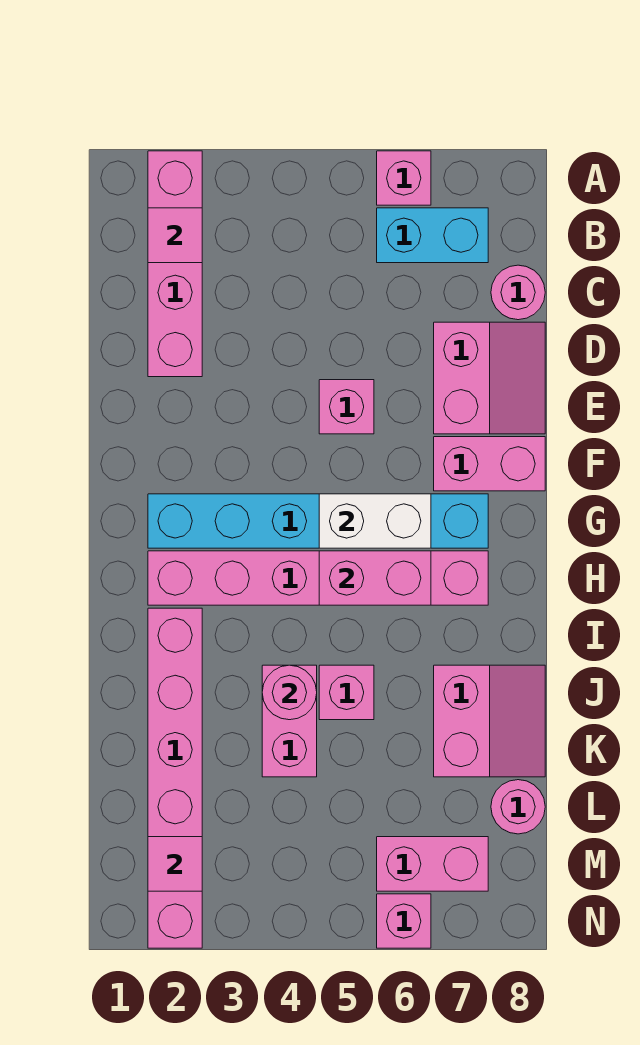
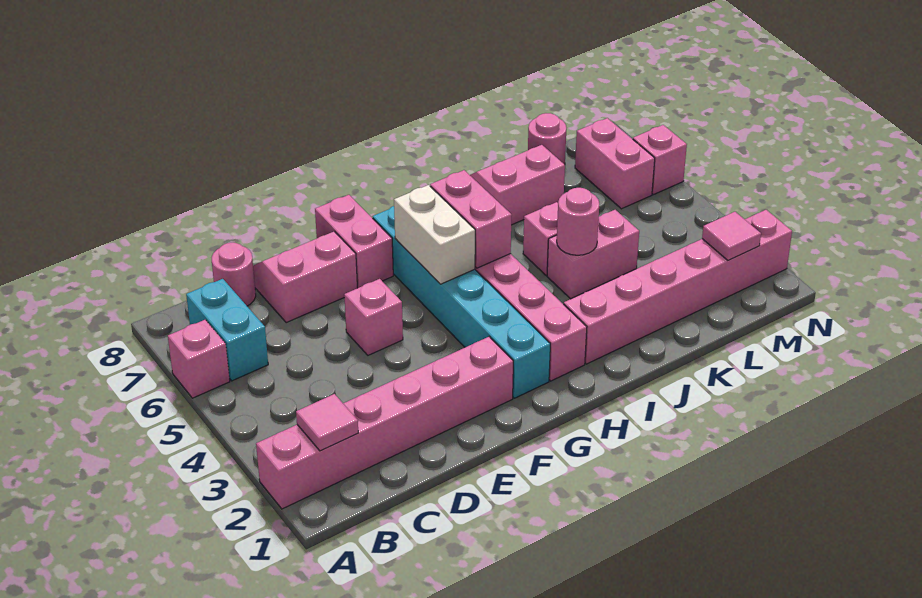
pink brick A2:D2 level 1 -> pink brick A2:F2 level 1

